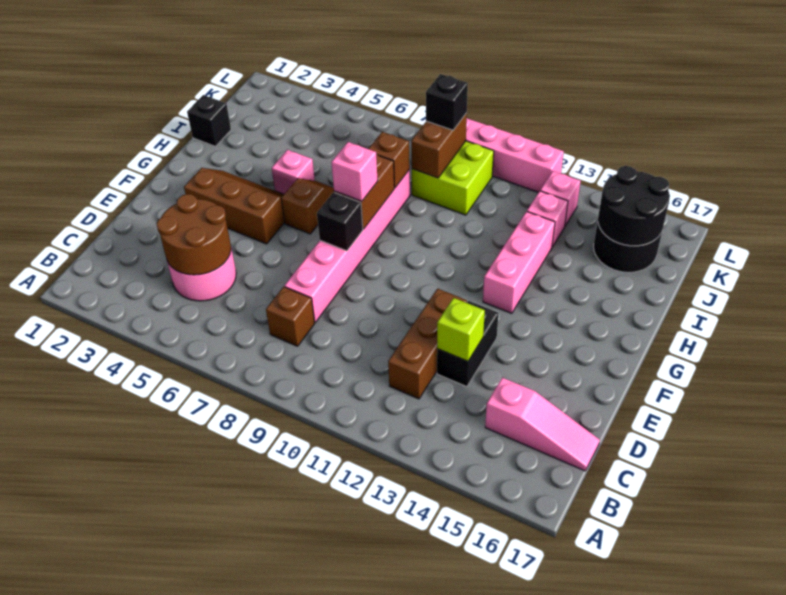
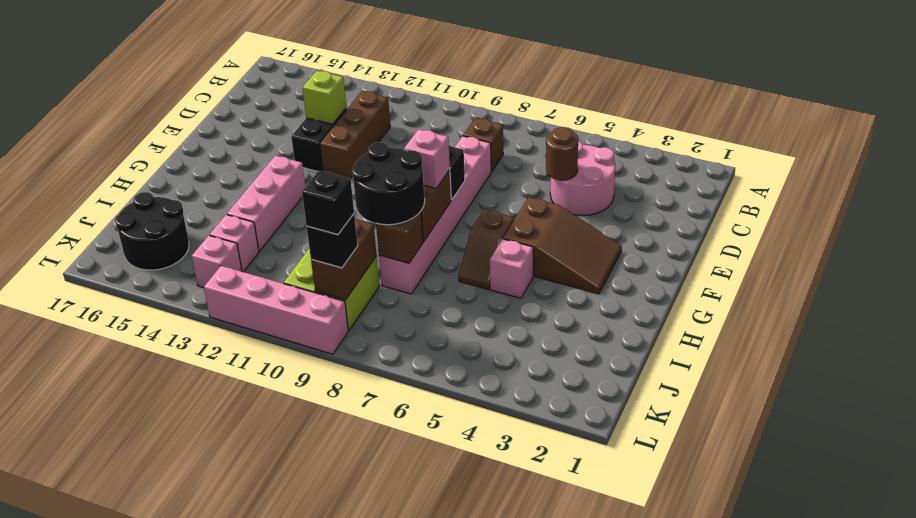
brown round brick C4:D5 level 2 -> brown round brick D5 level 2
pink slope C15:C17 level 1 top 15 -> none
brown slope F3:G5 level 1 top F -> brown slope F3:G5 level 1 top 5
black brick I1 level 1 -> black brick K9 level 4
black round brick J15:K16 level 2 -> black round brick H8:I9 level 3

